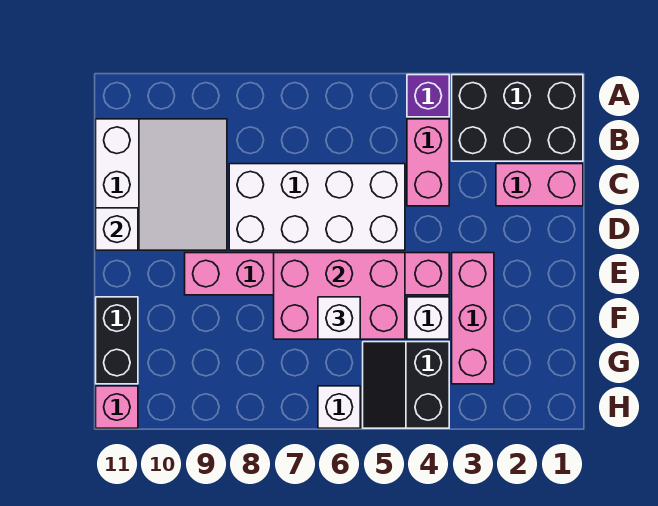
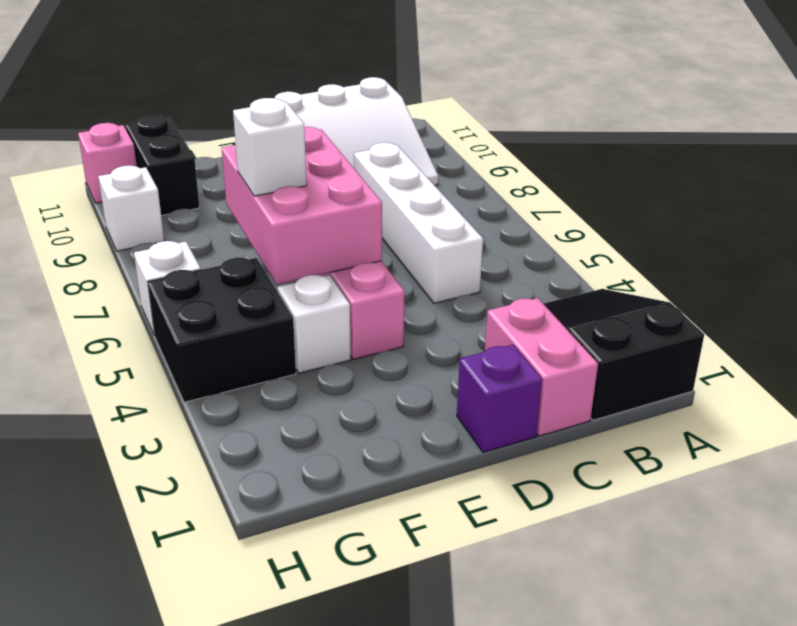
black brick A1:B3 level 1 -> black slope A1:B3 level 1 top 1
purple brick A4 level 1 -> purple brick D1 level 1
pink brick B4:C4 level 1 -> none
white brick C5:D8 level 1 -> white brick C5:C8 level 1
white brick D11 level 2 -> white brick H9 level 1
pink brick E3:G3 level 1 -> none
black brick F11:G11 level 1 -> black brick G10:G11 level 1
black slope G4:H5 level 1 top 4 -> black brick G4:H5 level 1

